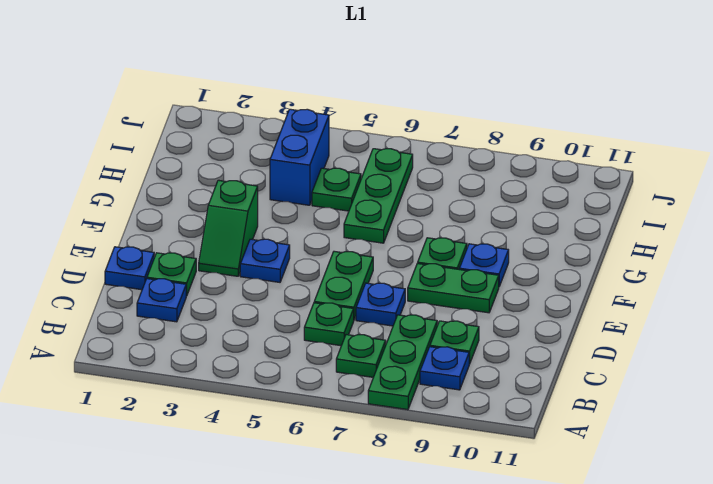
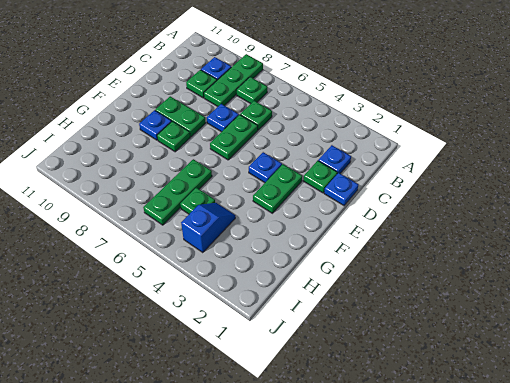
green slope E3:F3 level 1 top F -> green plate E3:F3 level 1
blue brick H4:I4 level 1 -> blue slope H4:I4 level 1 top I

